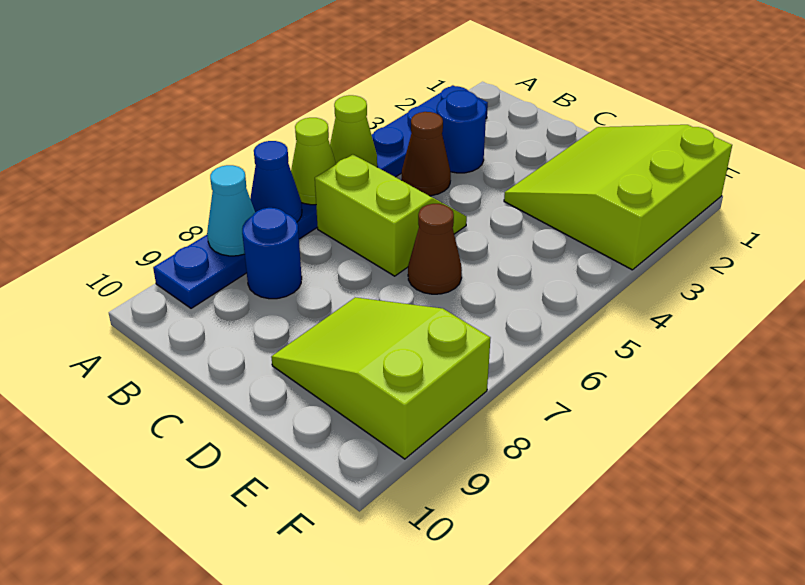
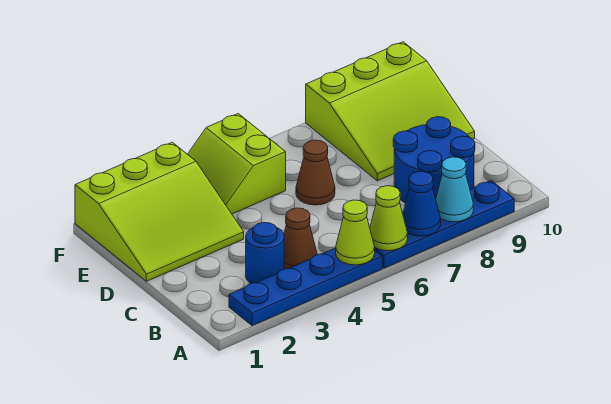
lime slope B5:C6 level 1 top 6 -> lime slope E4:F5 level 1 top 5
blue round brick B8 level 1 -> blue round brick B8:C9 level 1
lime slope D8:F9 level 1 top F -> lime slope D8:F10 level 1 top F

